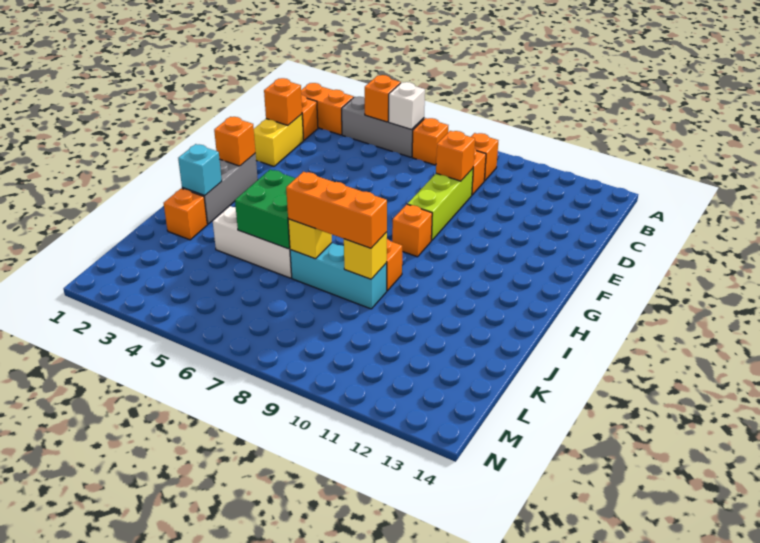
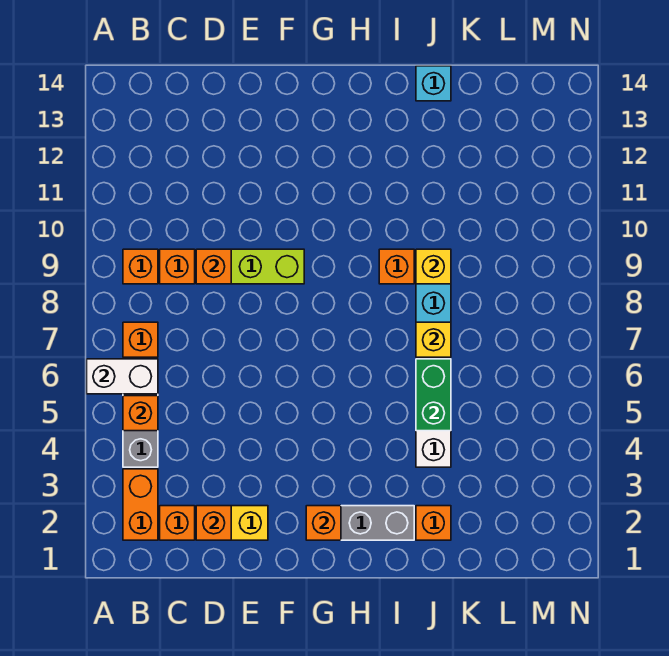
white brick B6 level 2 -> white brick A6:B6 level 2
orange brick G9 level 1 -> none
cyan brick I2 level 2 -> cyan brick J14 level 1
green brick I5:J6 level 2 -> green brick J5:J6 level 2
orange brick J7:J9 level 3 -> none

